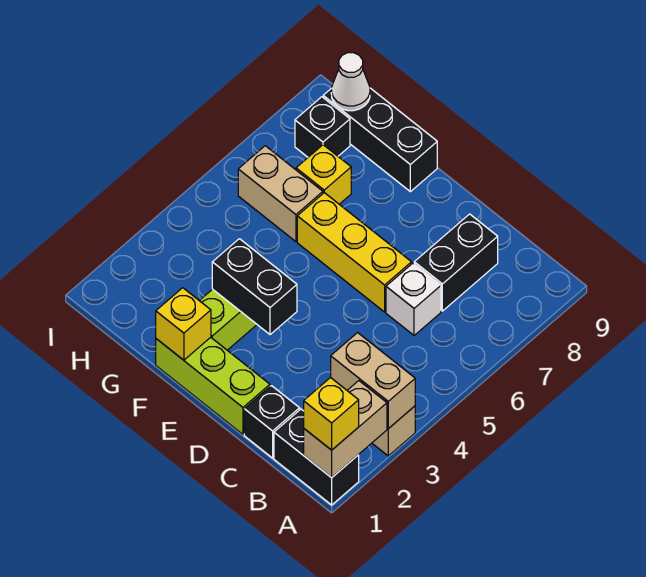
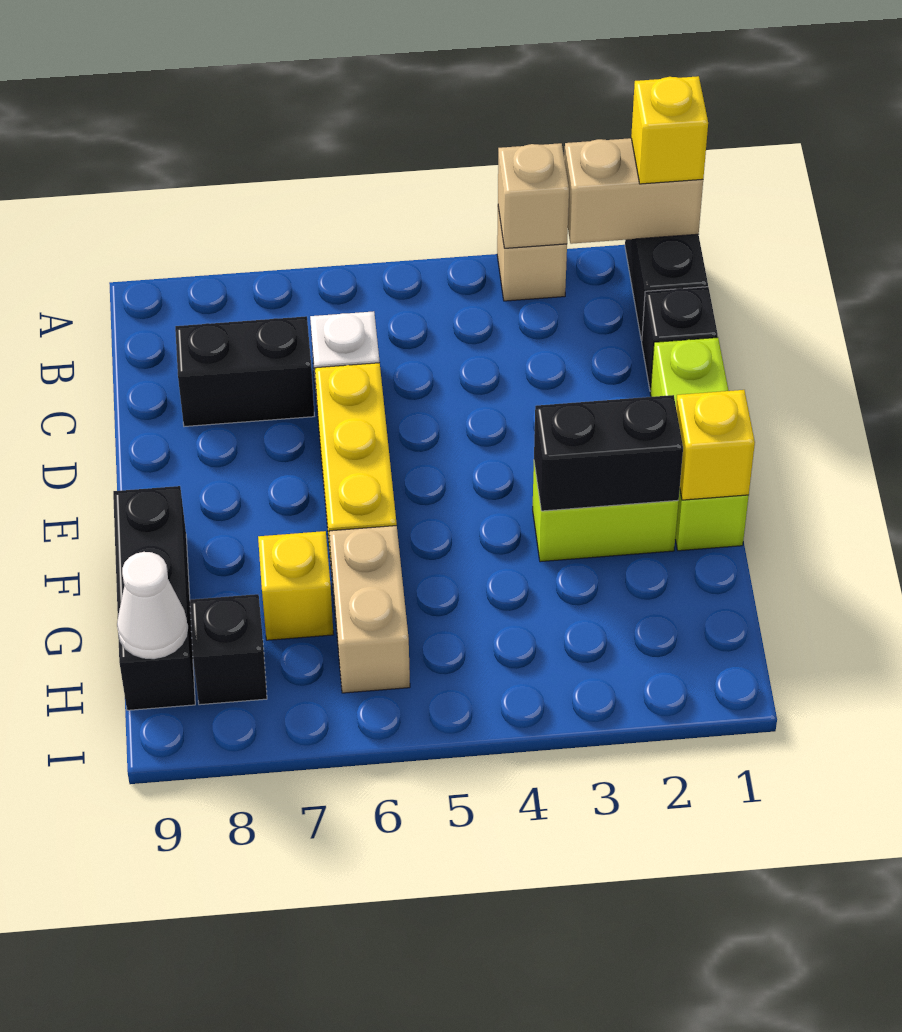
tan brick A3:B3 level 2 -> tan brick A3 level 2
black brick E3:F3 level 2 -> black brick F2:F3 level 2

